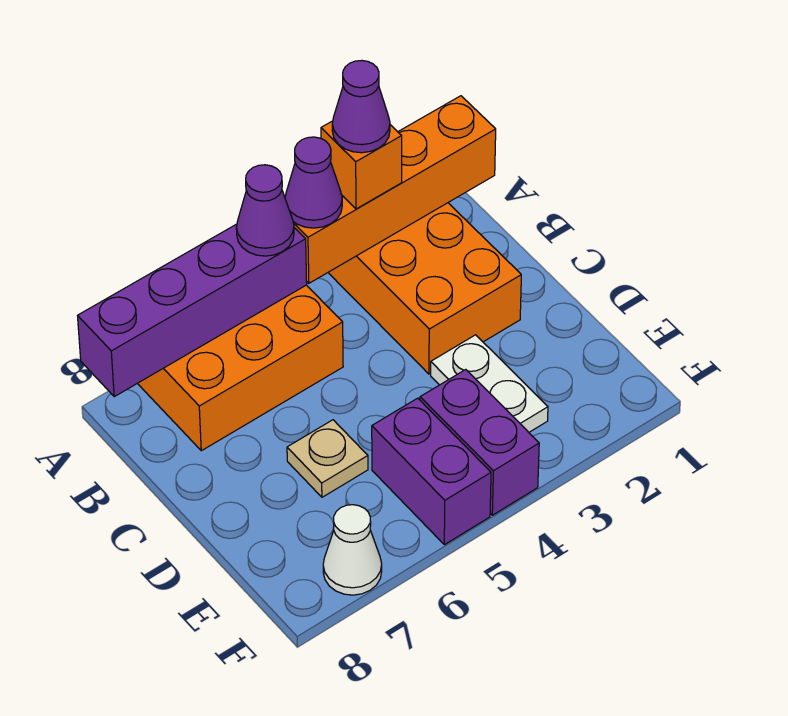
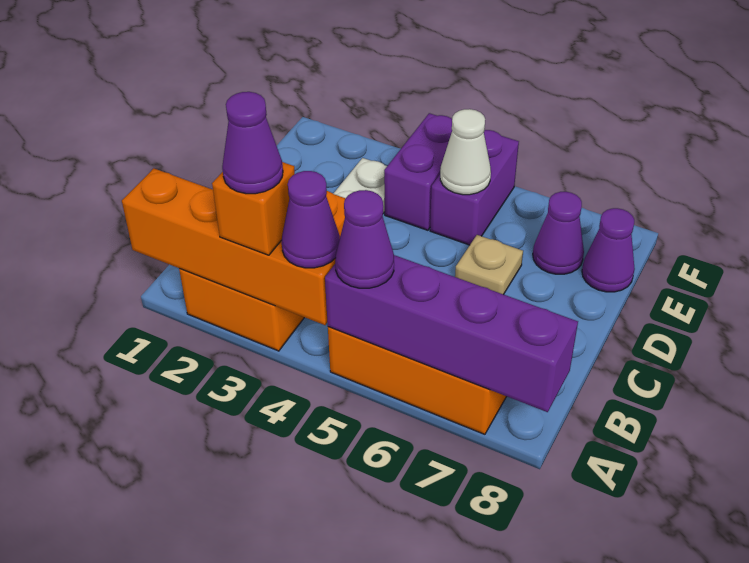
none -> purple cone E7 level 1
none -> purple cone E8 level 1
white cone F7 level 1 -> white cone E5 level 2

